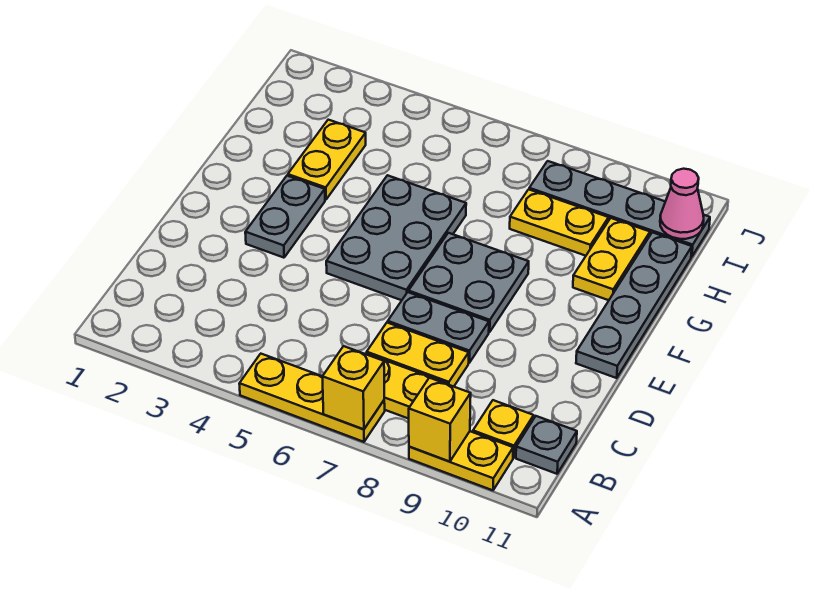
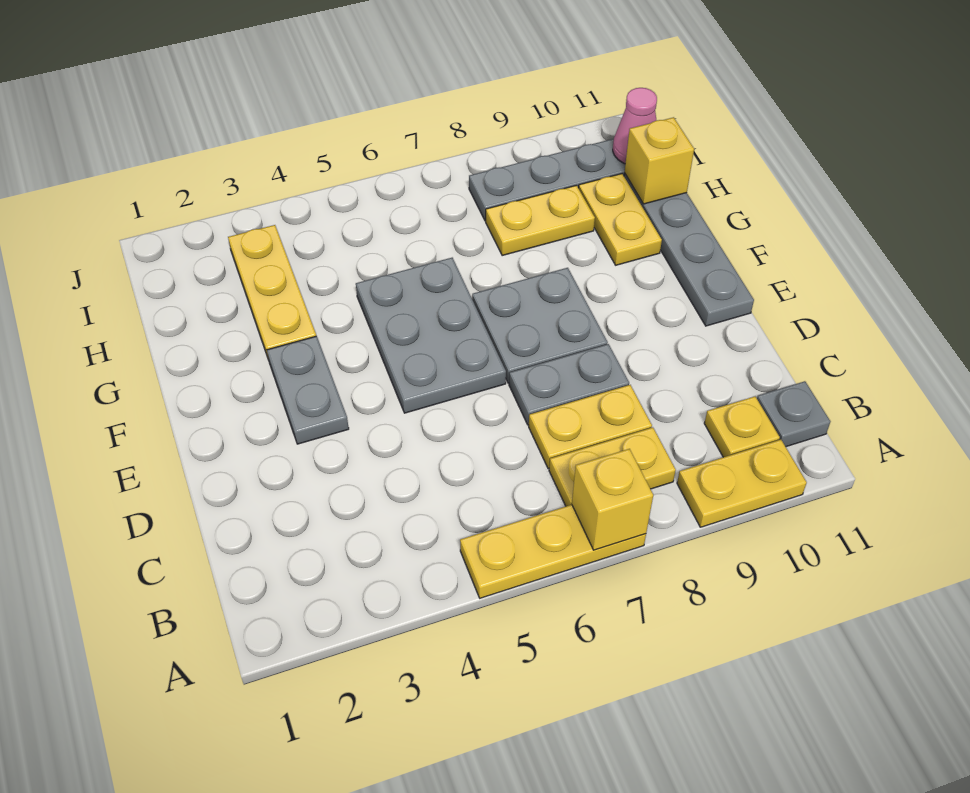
yellow brick A9 level 2 -> yellow brick H11 level 2
yellow plate G3:H3 level 1 -> yellow plate G3:I3 level 1

